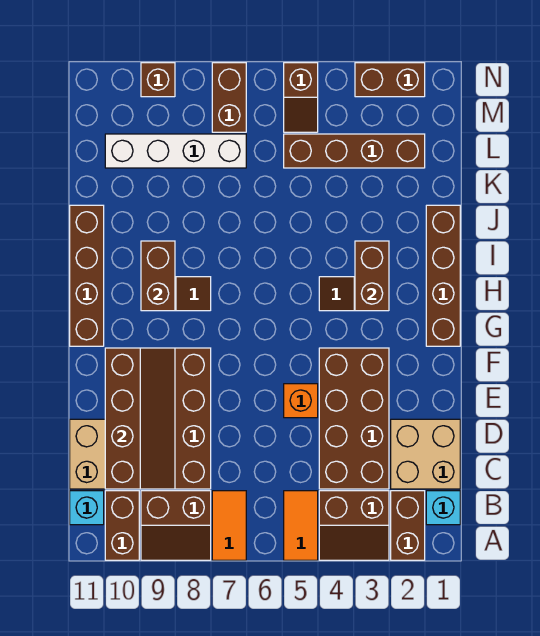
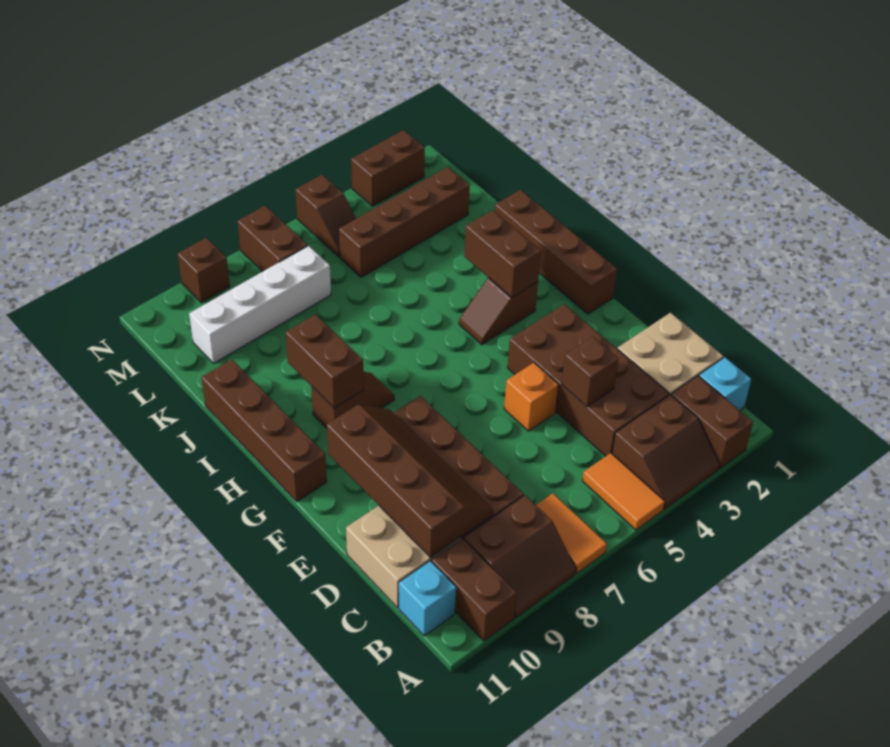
none -> brown brick D4 level 2

